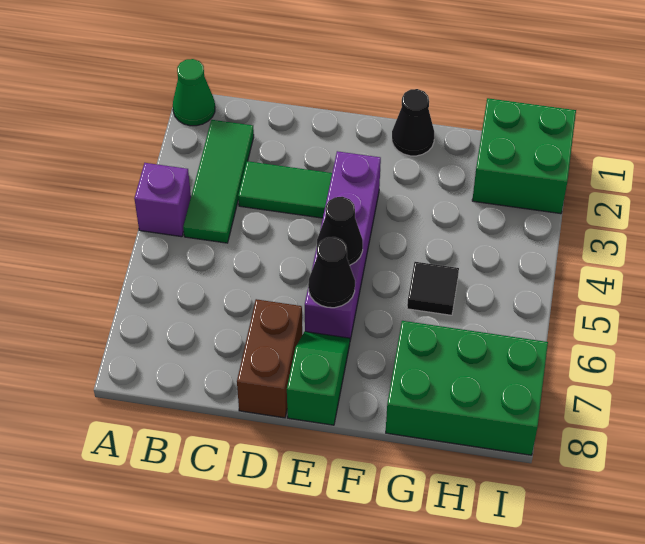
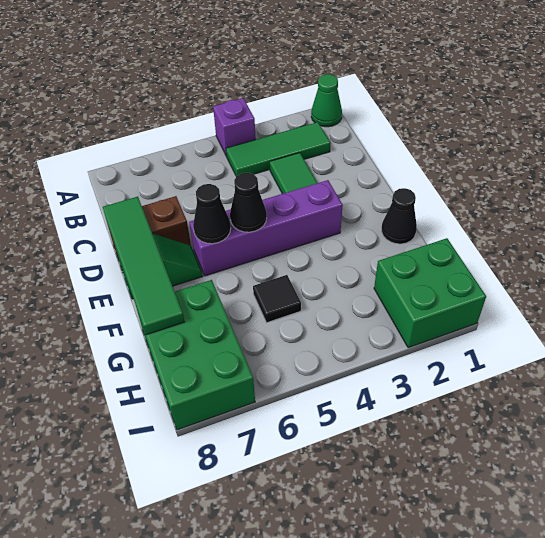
none -> green tile D8:G8 level 2

